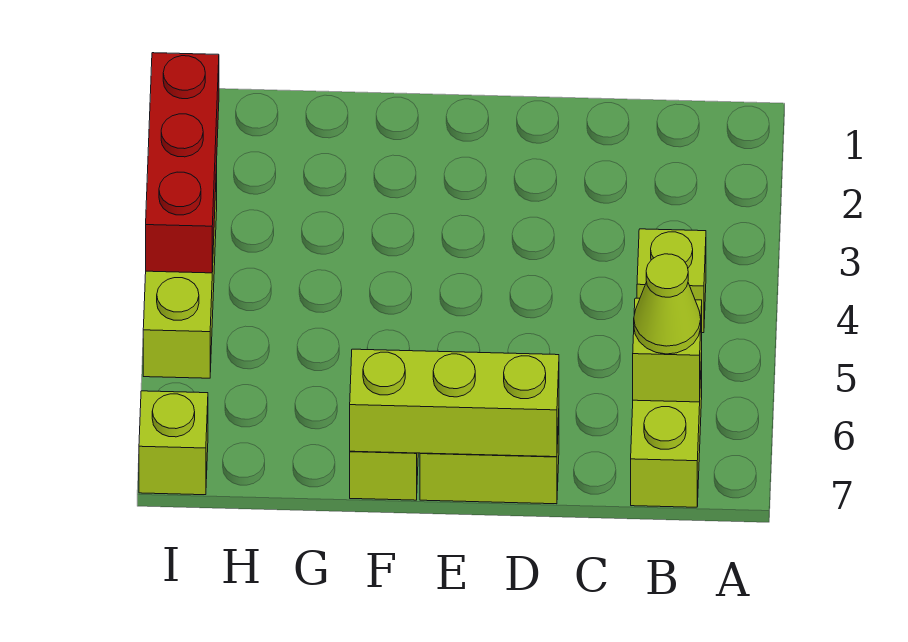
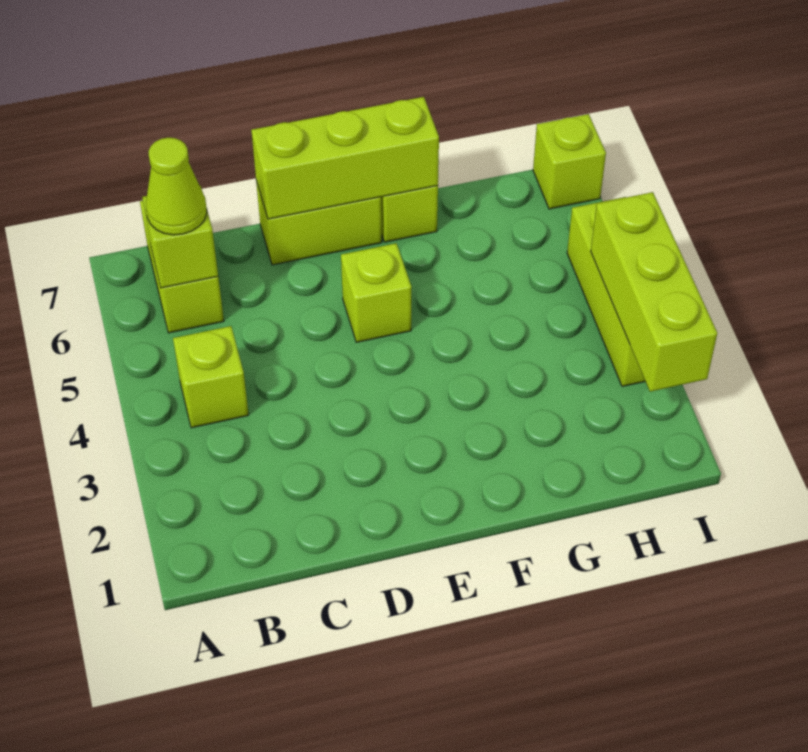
none -> lime brick E5 level 1
red brick I2:I4 level 2 -> lime brick I2:I4 level 2

